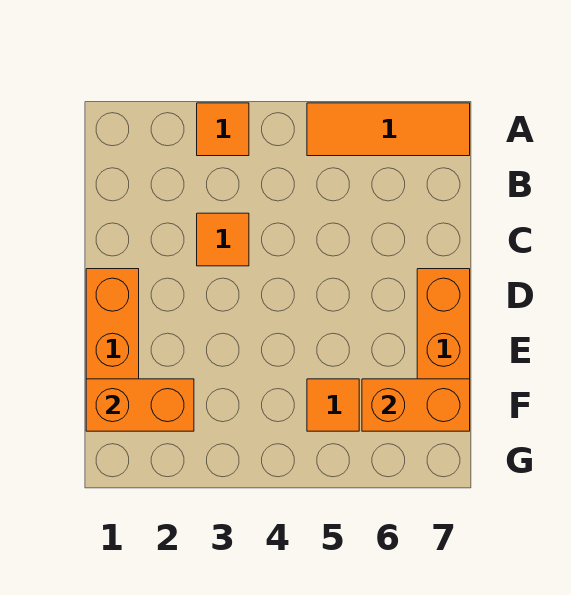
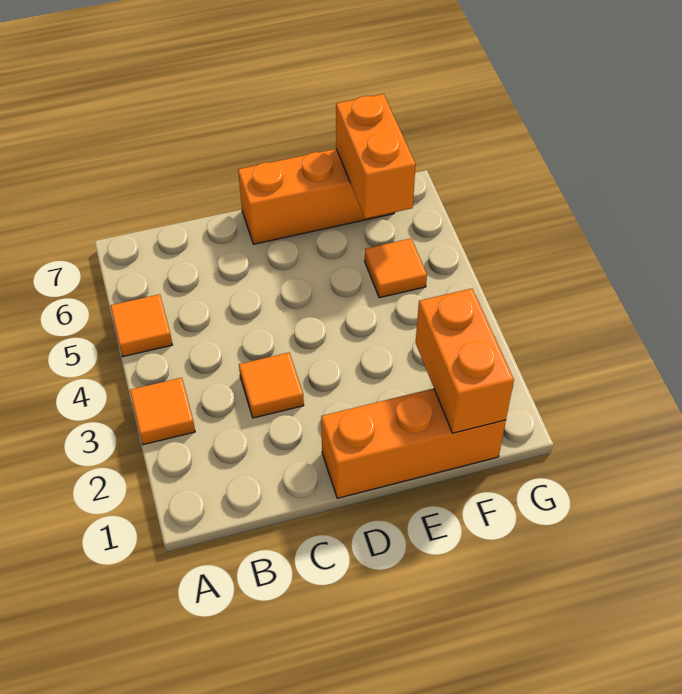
orange tile A5:A7 level 1 -> orange tile A5 level 1

